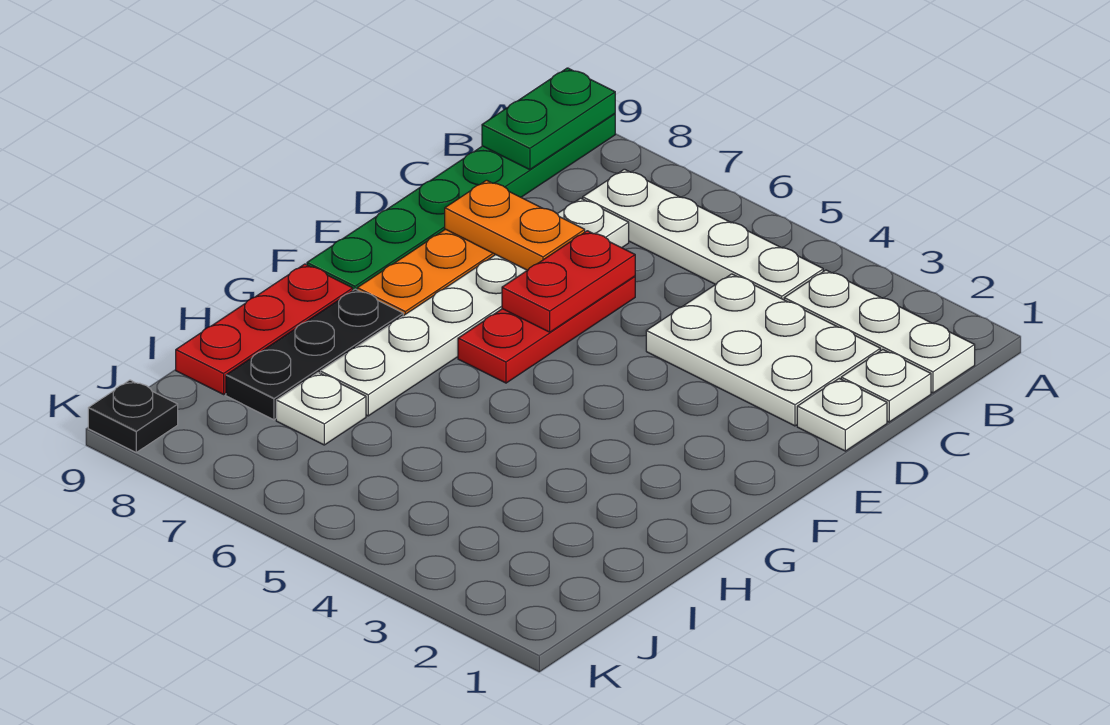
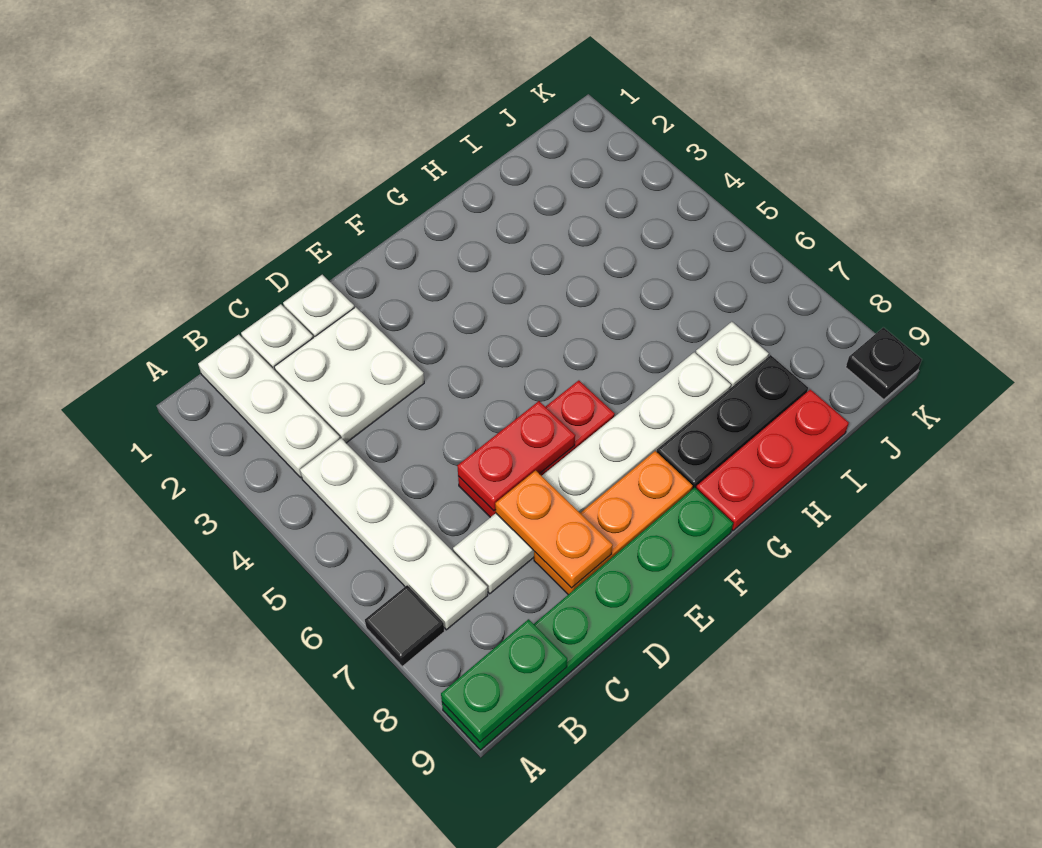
none -> black tile A7 level 1
white plate C2:D4 level 1 -> white plate C2:D3 level 1

